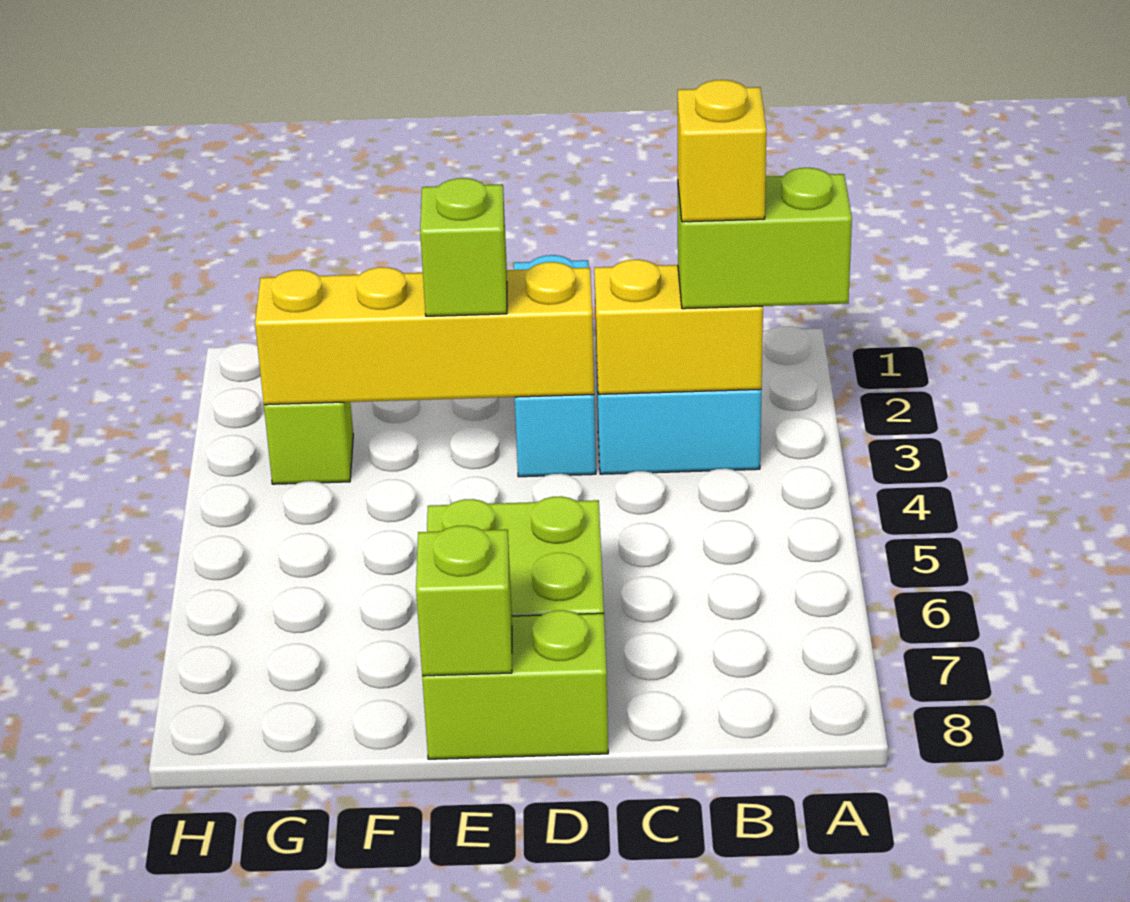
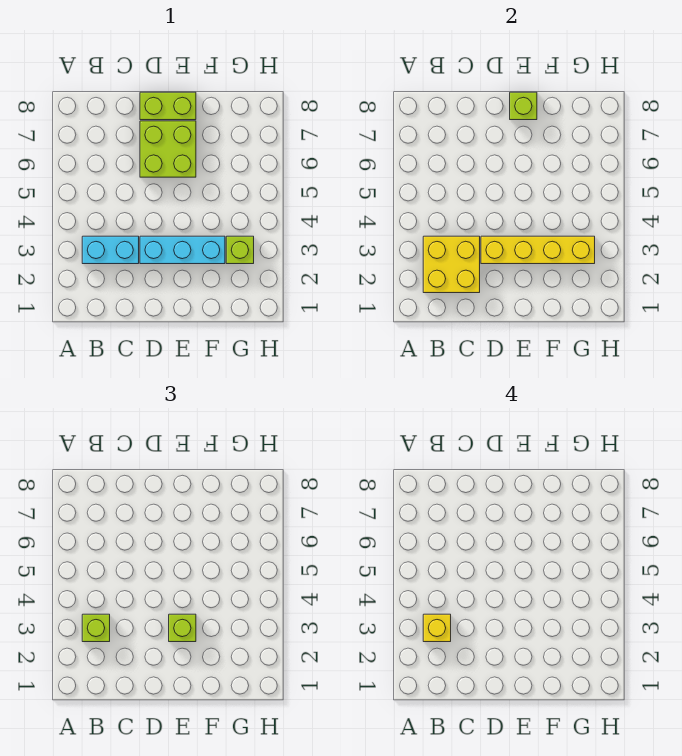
lime brick A3:B3 level 3 -> lime brick B3 level 3
yellow brick B3:C3 level 2 -> yellow brick B2:C3 level 2
cyan brick D1:D3 level 1 -> cyan brick D3:F3 level 1

